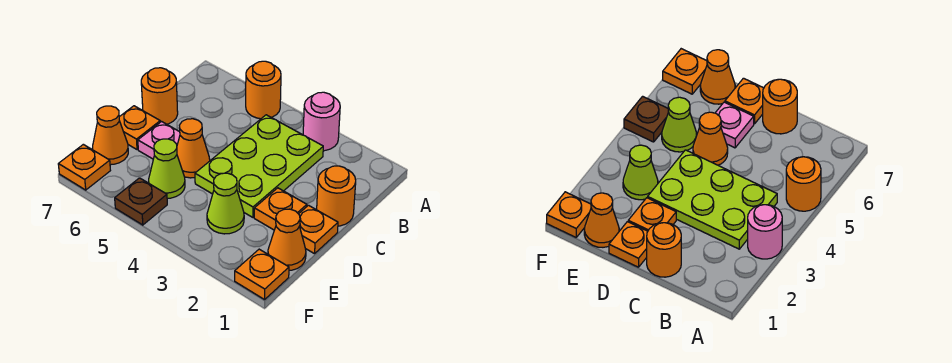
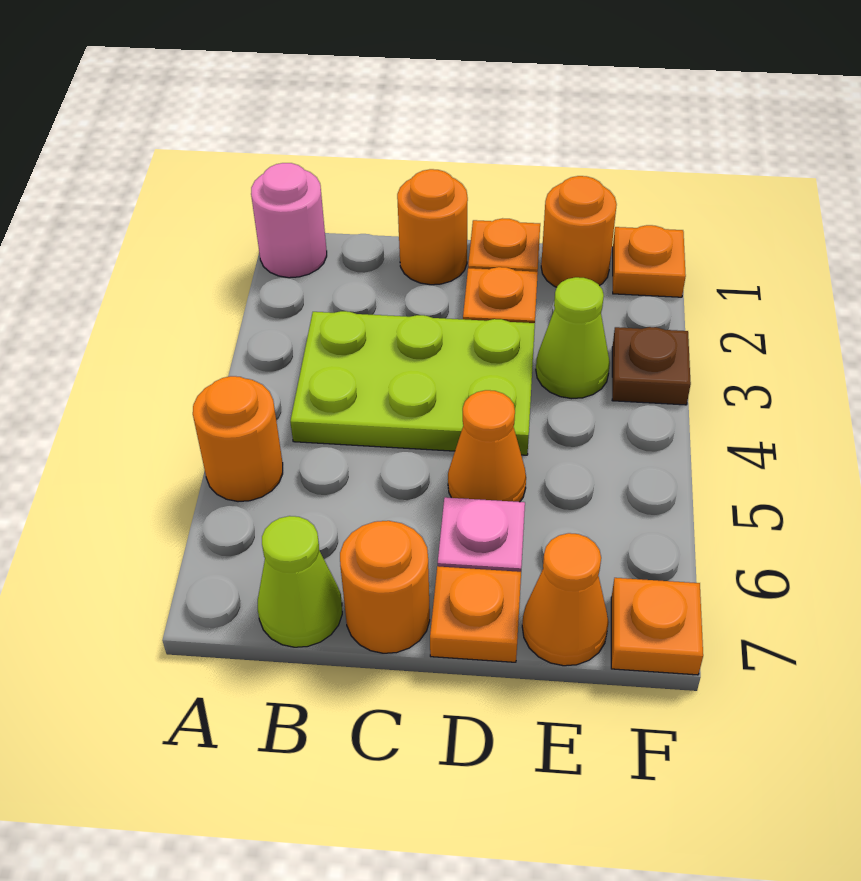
pink round brick A3 level 1 -> pink round brick A1 level 1
orange cone E1 level 1 -> orange round brick E1 level 1
lime cone E5 level 1 -> lime cone B7 level 1
brown plate F5 level 1 -> brown plate F3 level 1

